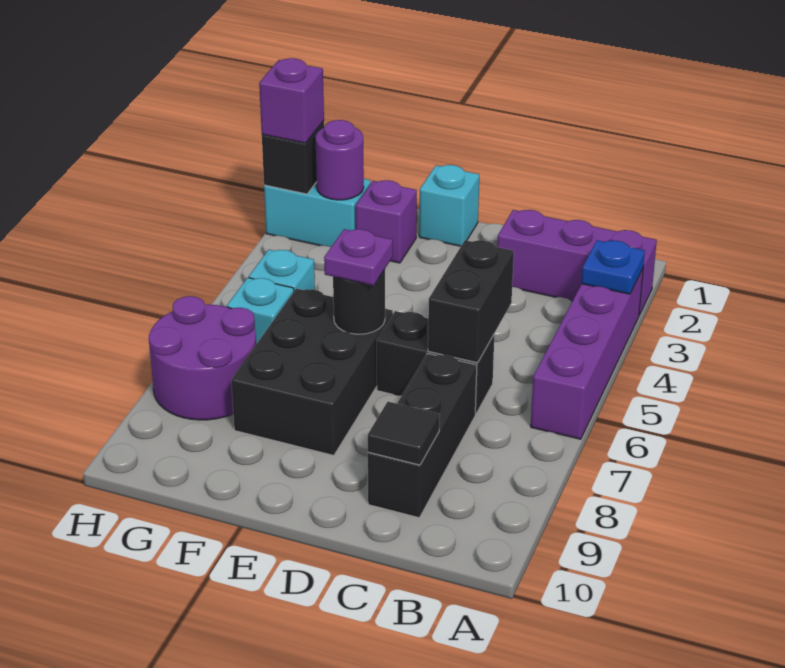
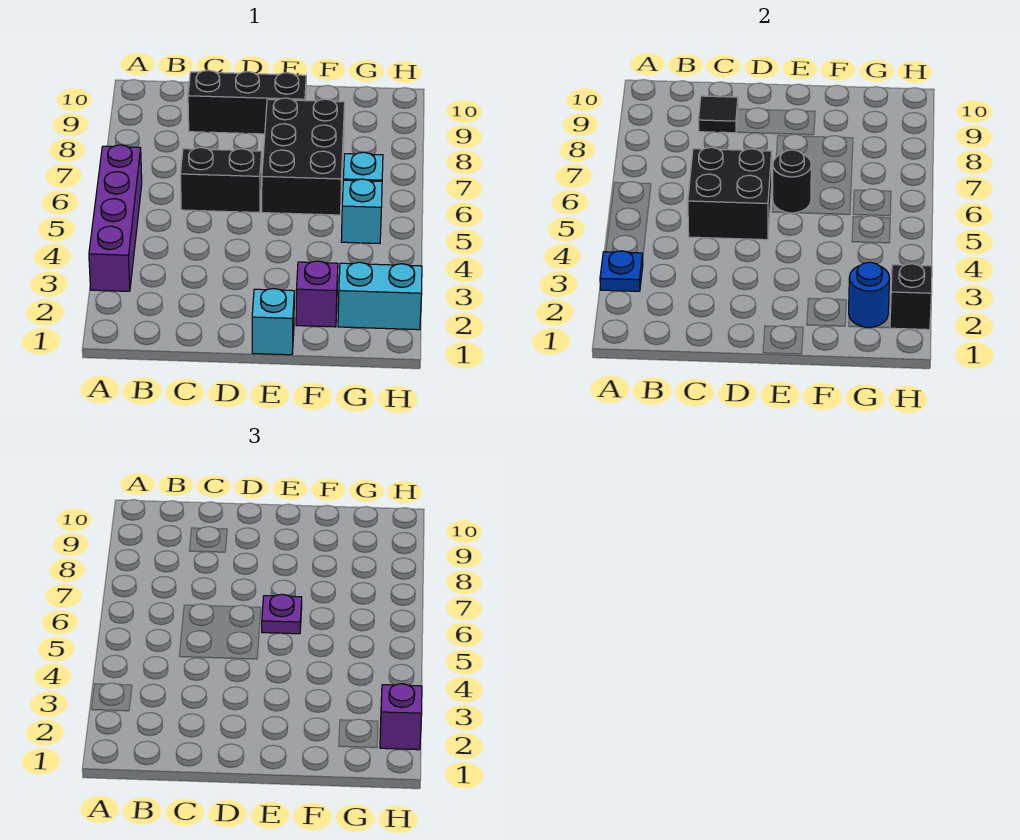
purple brick A2:C2 level 1 -> none
black brick C5:C6 level 2 -> black brick C5:D6 level 2
black brick C7:C9 level 1 -> black brick C9:E9 level 1
purple round brick G2 level 2 -> blue round brick G2 level 2
purple round brick G7:H8 level 1 -> none

